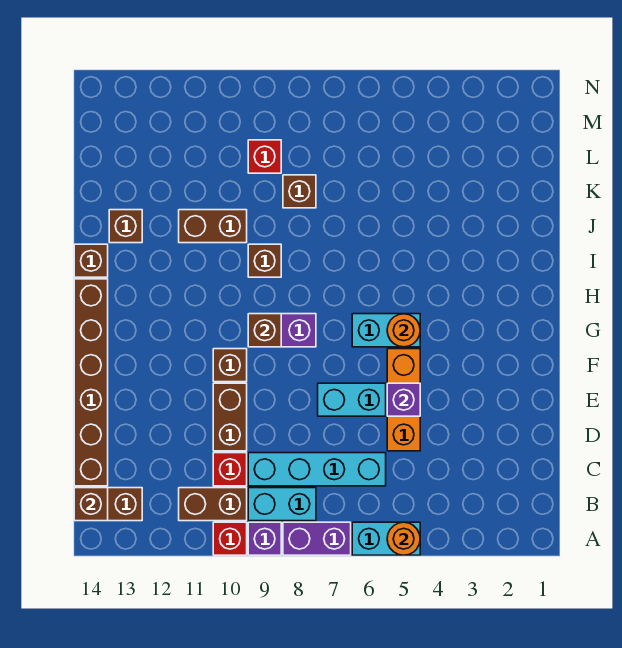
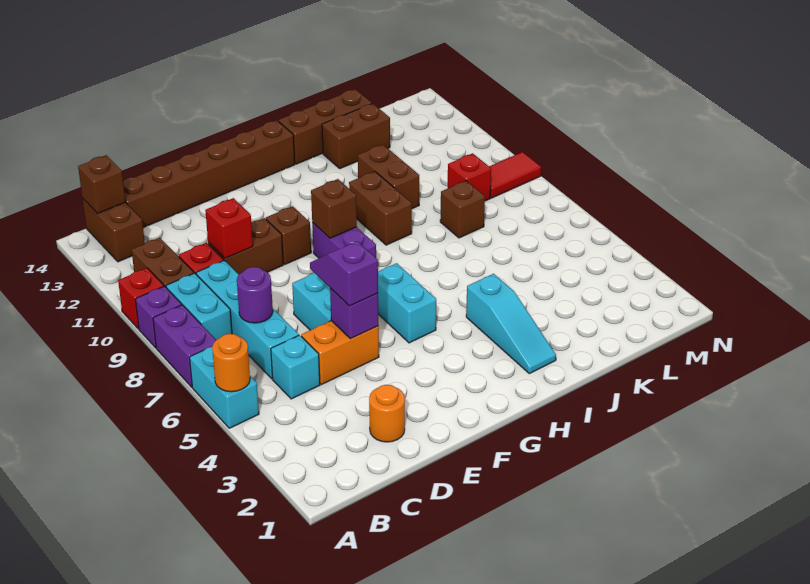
none -> cyan brick C5 level 1
none -> purple round brick C7 level 2
orange brick D5:F5 level 1 -> orange brick D5:E5 level 1
none -> red brick D10 level 2
none -> purple slope E5:E6 level 3 top 5
orange round brick G5 level 2 -> orange round brick D2 level 1
none -> cyan slope I2:I4 level 1 top 4
brown brick I9 level 1 -> brown brick I9:I10 level 1
brown brick I14 level 1 -> brown brick I14:K14 level 1
brown brick J13 level 1 -> brown brick J13:K13 level 1
none -> red tile M9:N9 level 1

